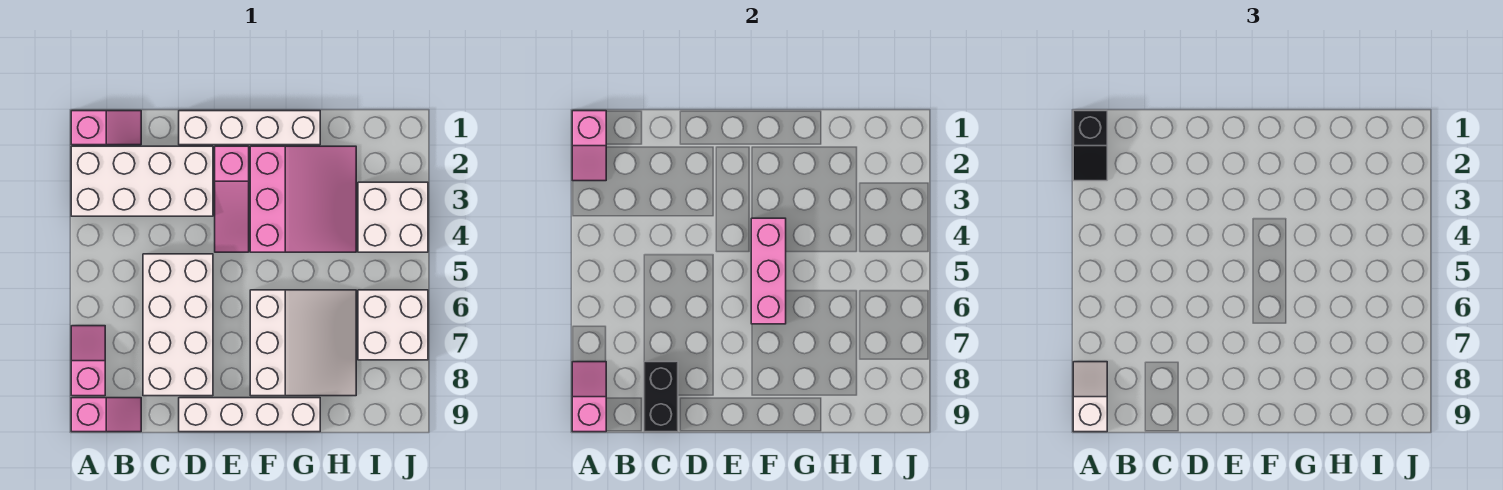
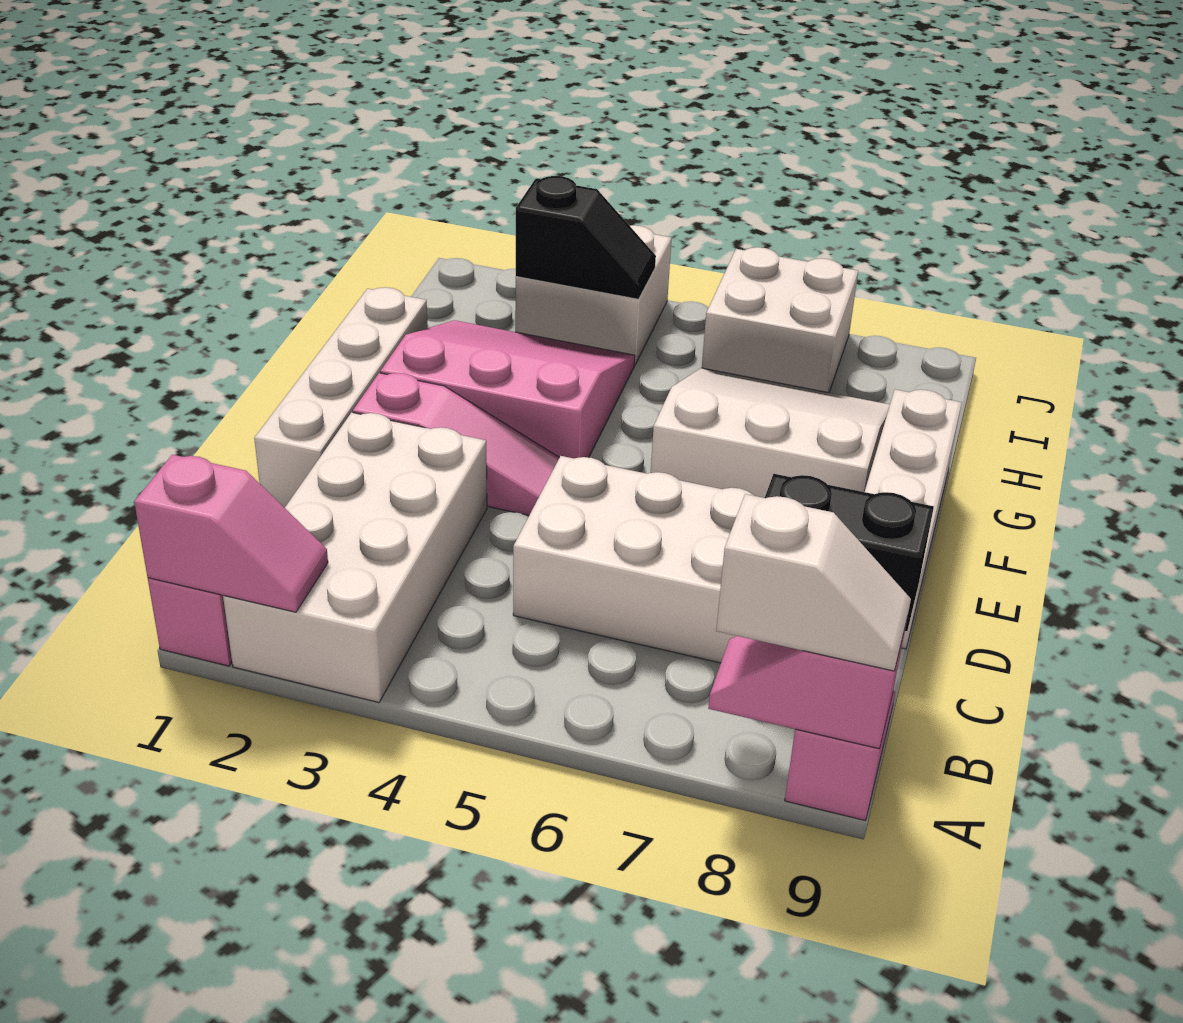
black slope A1:A2 level 3 top 1 -> black slope I3:I4 level 2 top 3
pink slope A7:A8 level 1 top 8 -> none
white slope A8:A9 level 3 top 9 -> white slope A8:A9 level 3 top 8
pink brick F4:F6 level 2 -> none

